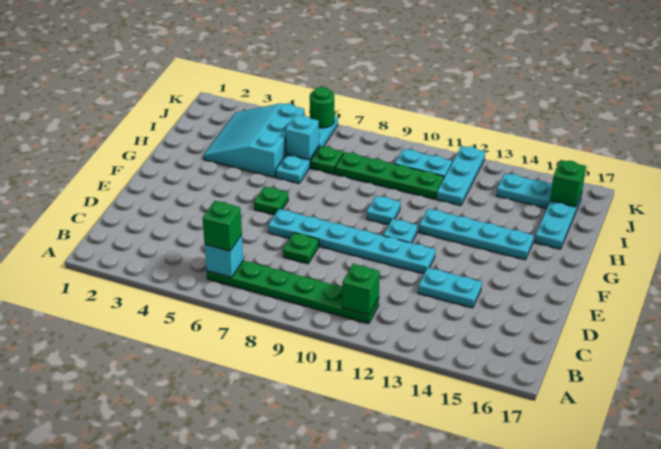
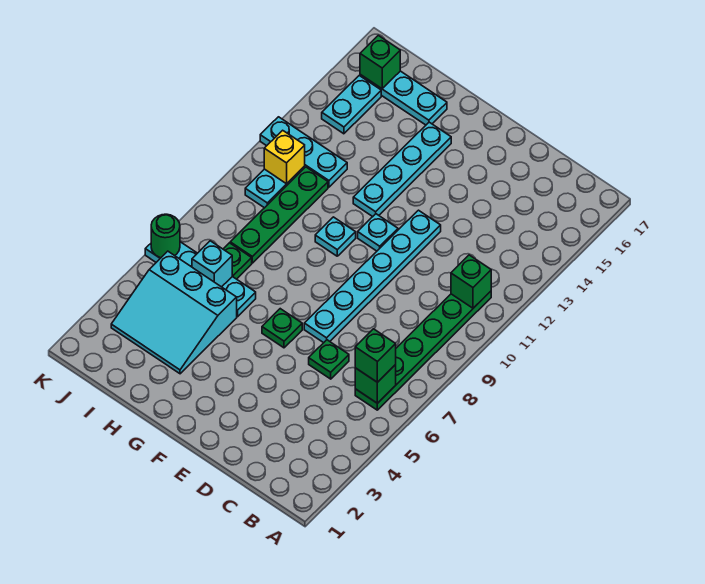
cyan brick B6 level 2 -> green brick B6 level 2
green plate D8 level 1 -> green plate D6 level 1
cyan plate D13:D14 level 1 -> none
none -> yellow brick J11 level 2

